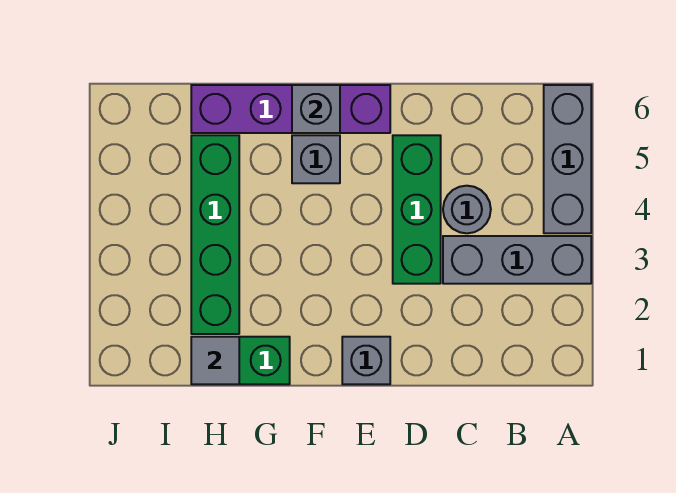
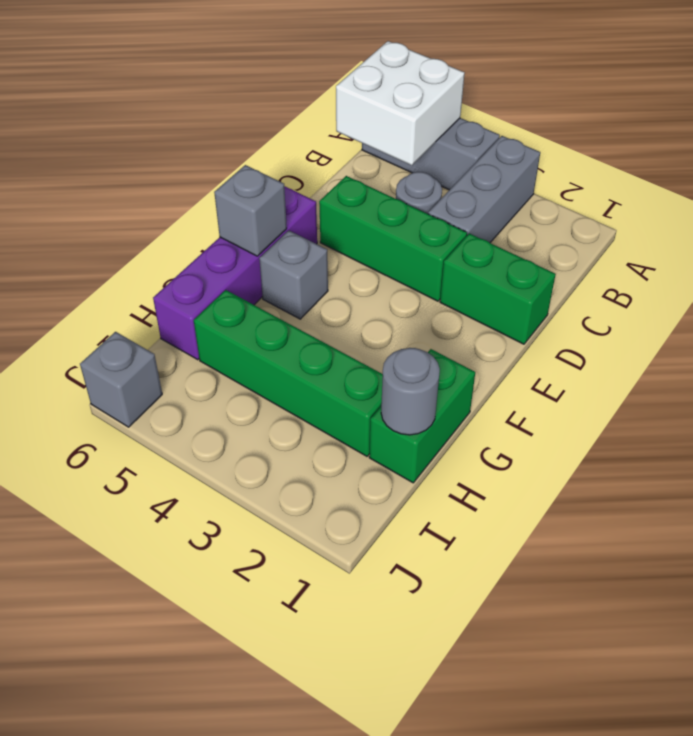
none -> white brick A5:B6 level 2
none -> green brick D1:D2 level 1
grey brick E1 level 1 -> grey brick J6 level 1
grey tile H1 level 2 -> grey round brick H1 level 2

